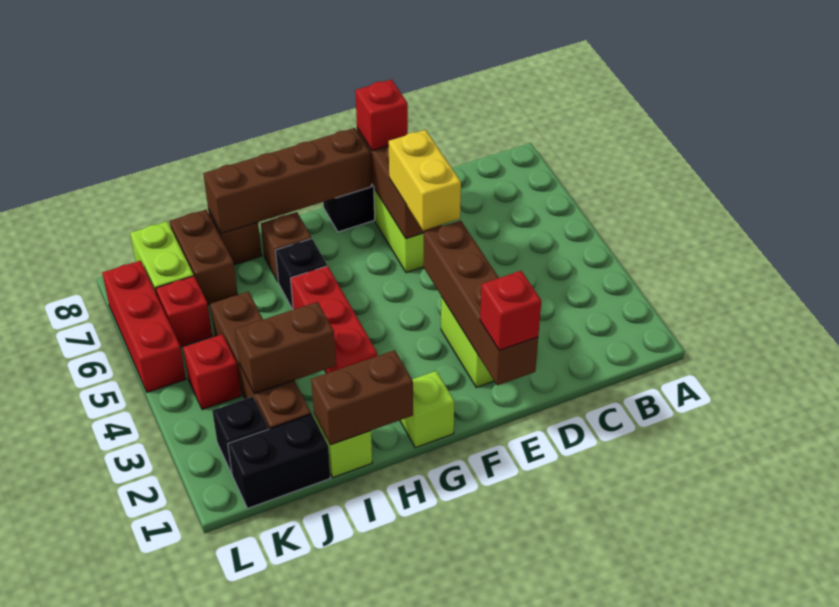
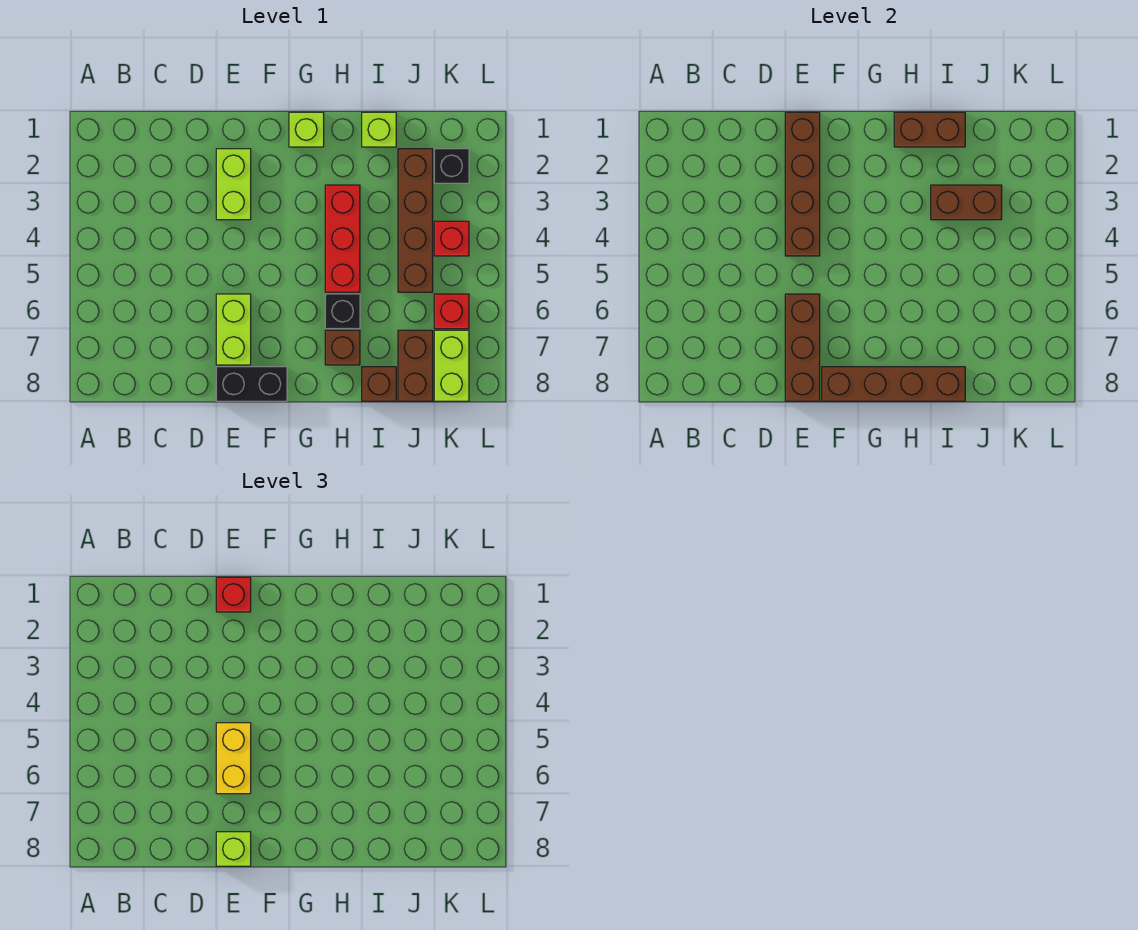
red brick E8 level 3 -> lime brick E8 level 3
black brick J1:K1 level 1 -> none
red brick L5:L7 level 1 -> none

